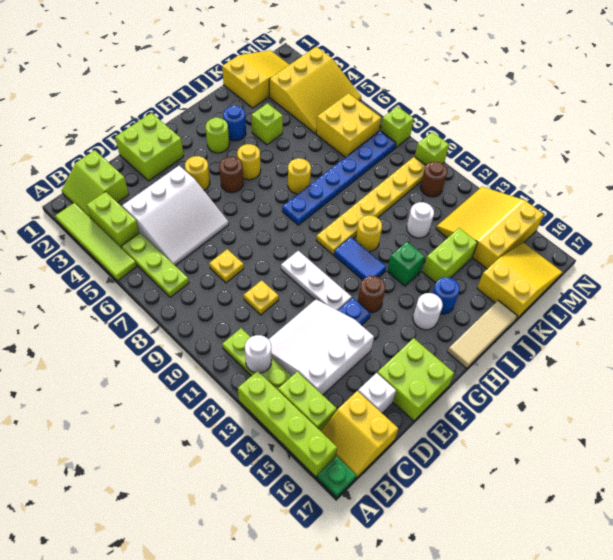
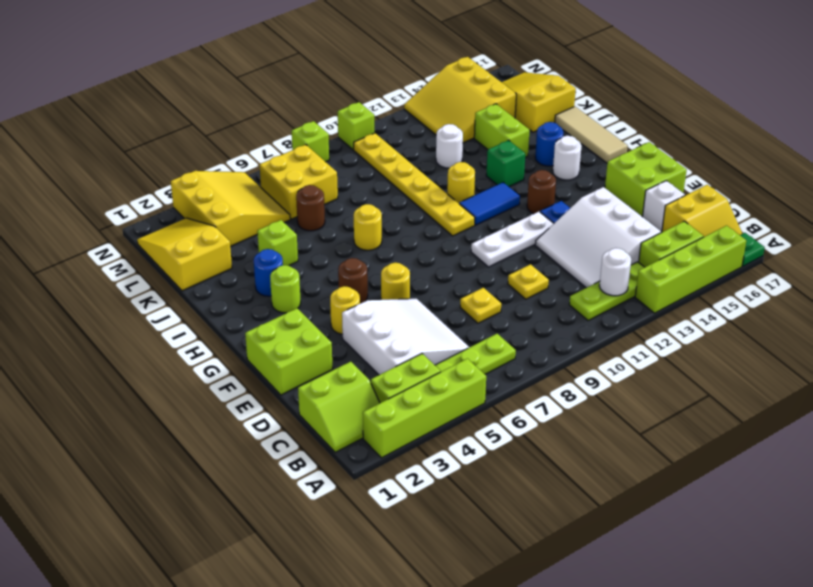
lime tile A2:A5 level 1 -> lime brick A2:A5 level 1
yellow round brick H5 level 1 -> yellow round brick F6 level 1
blue plate H8:M8 level 1 -> none
brown round brick M11 level 1 -> brown round brick K6 level 1

